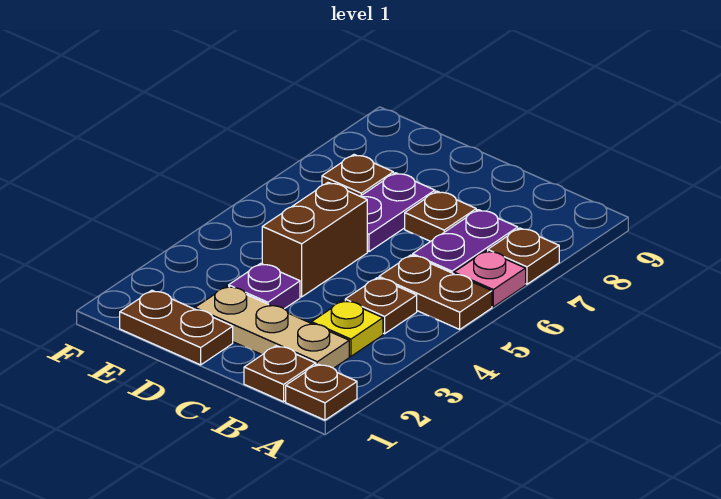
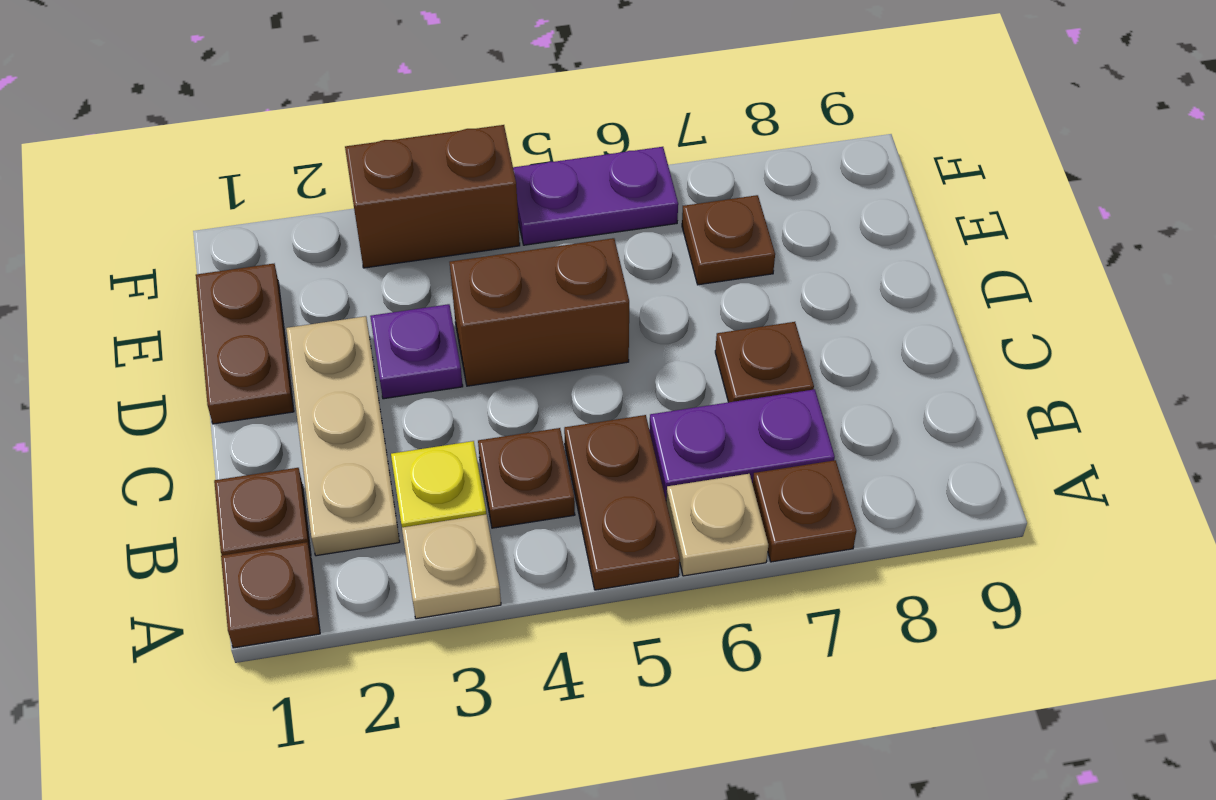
none -> tan plate A3 level 1
pink plate A6 level 1 -> tan plate A6 level 1
purple plate D6:D7 level 1 -> purple plate F5:F6 level 1
none -> brown brick F3:F4 level 1

